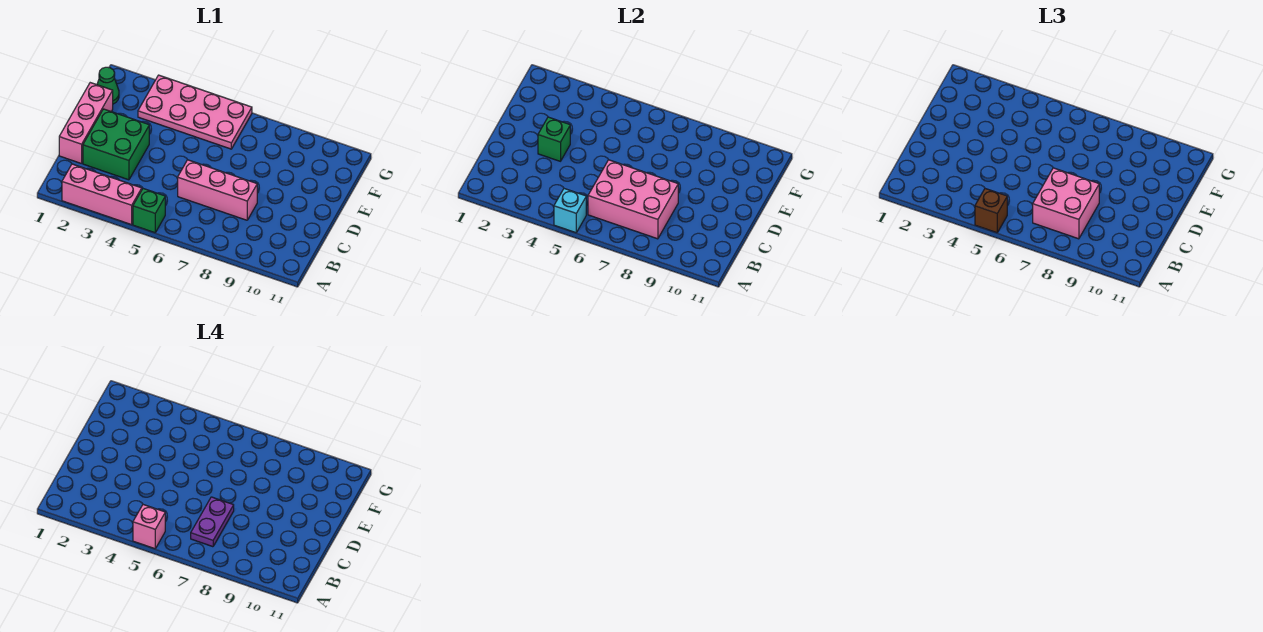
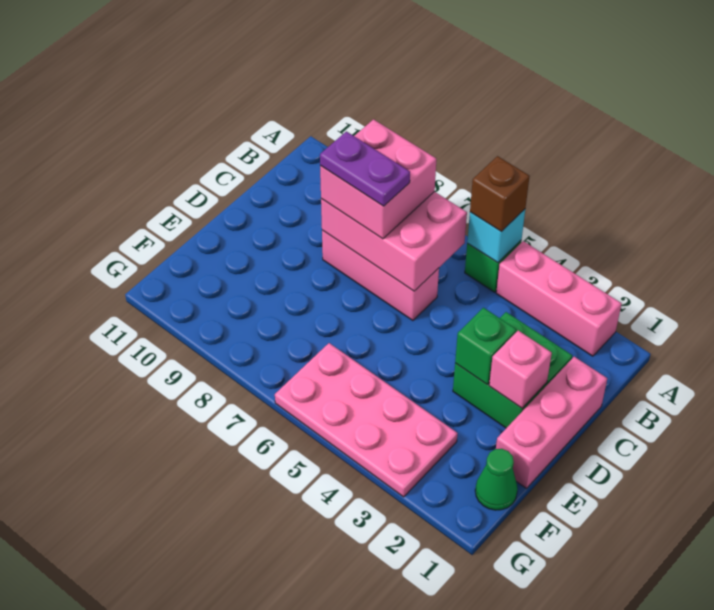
pink brick A5 level 4 -> pink brick D2 level 2
purple plate B7:C7 level 4 -> purple plate C7:C8 level 4

